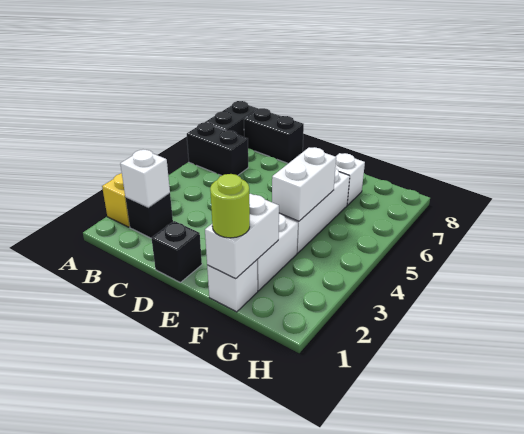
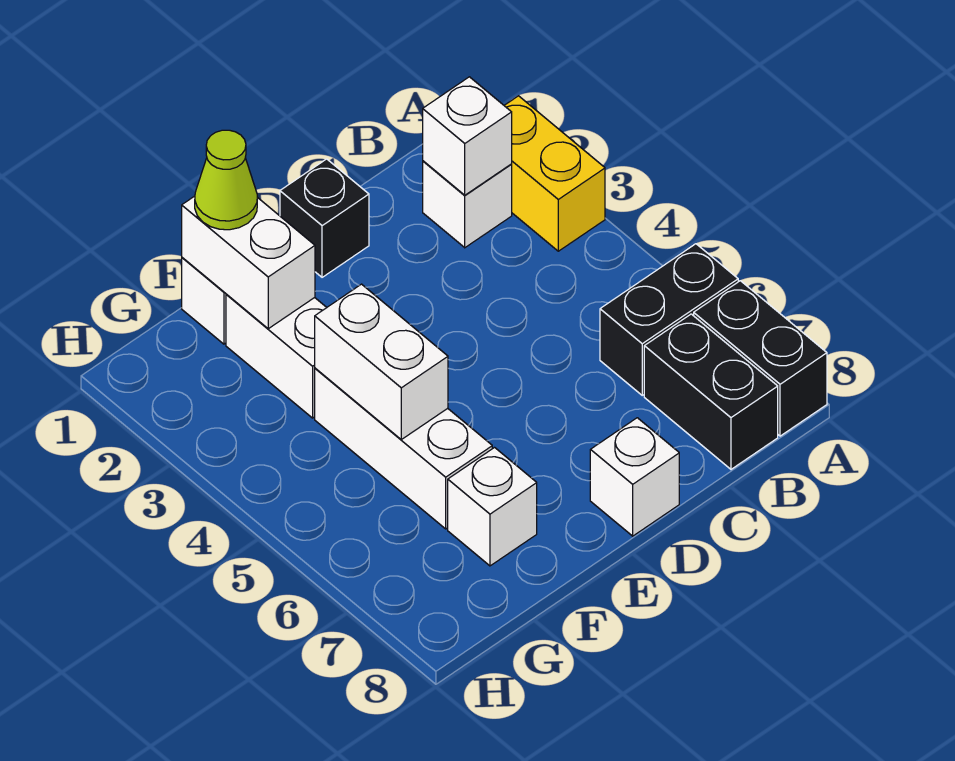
black brick B2 level 1 -> white brick B2 level 1
black brick B8:C8 level 1 -> black brick B7:B8 level 1
none -> white brick D8 level 1
lime round brick F1 level 3 -> lime cone F1 level 3

